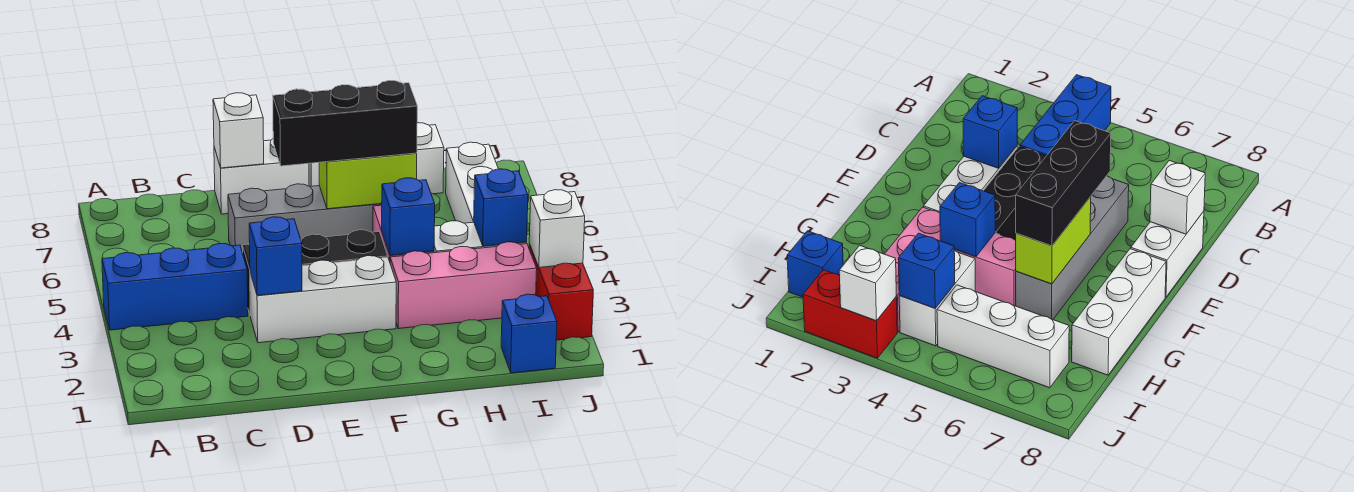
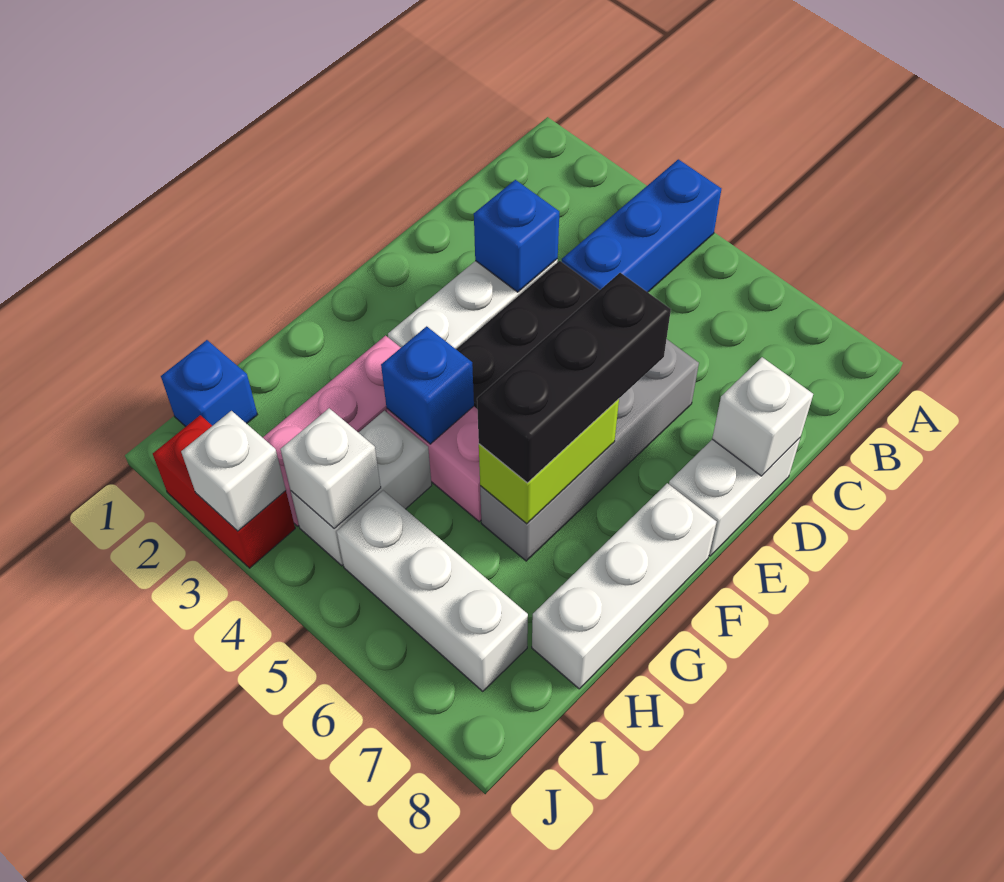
blue brick I4 level 2 -> white brick I4 level 2

